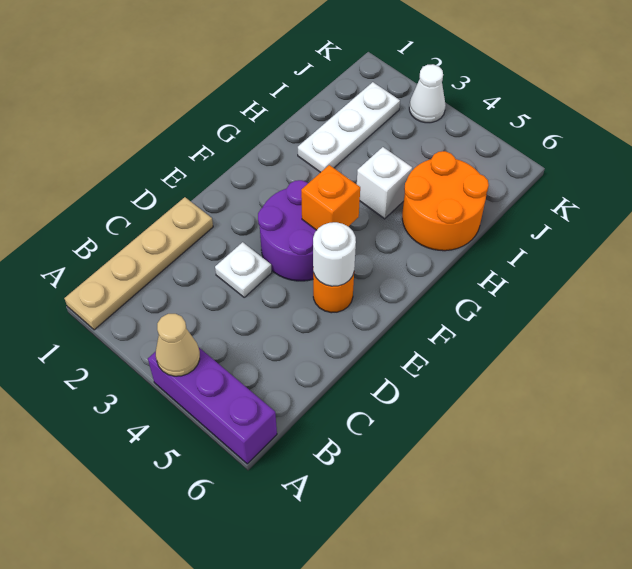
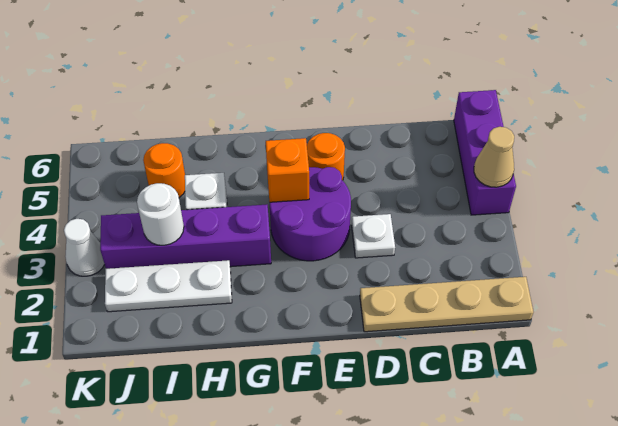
white round brick E5 level 2 -> white round brick I3 level 2
none -> purple brick G3:J3 level 1
orange round brick H5:I6 level 1 -> orange round brick I5 level 1

